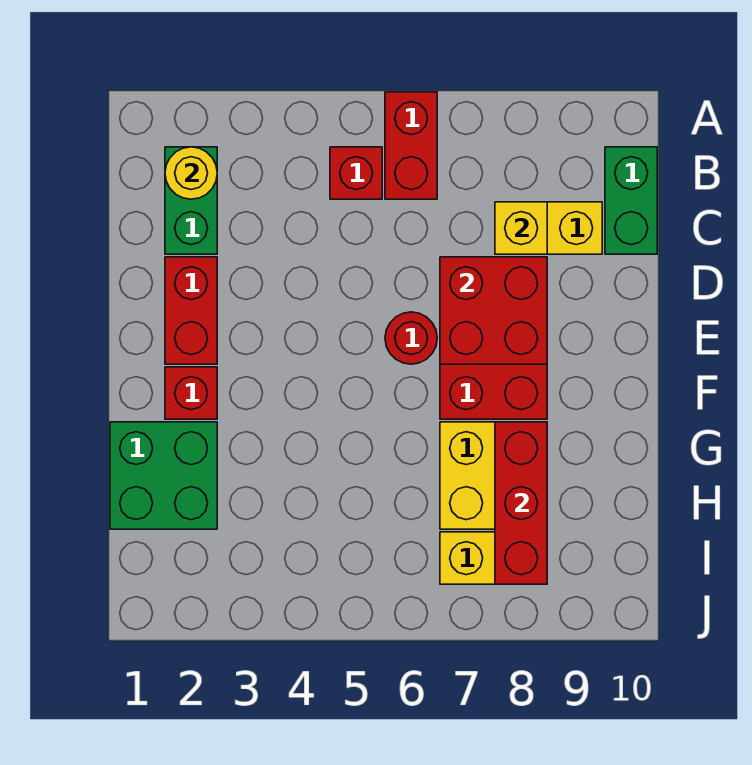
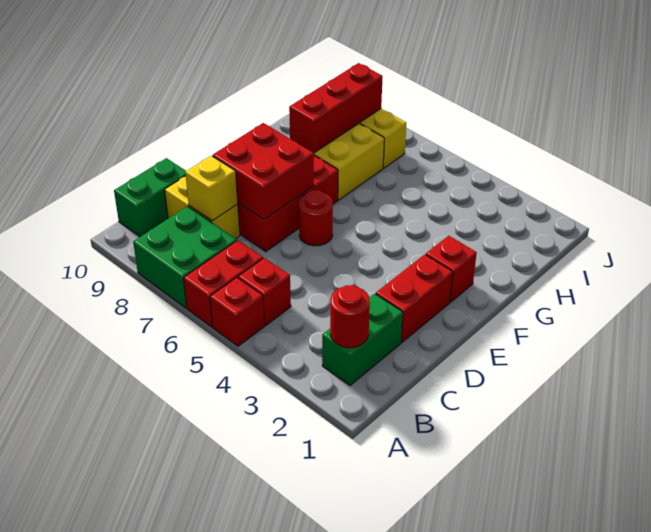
none -> red brick A5 level 1
yellow round brick B2 level 2 -> red round brick B2 level 2
green brick G1:H2 level 1 -> green brick A7:B8 level 1

